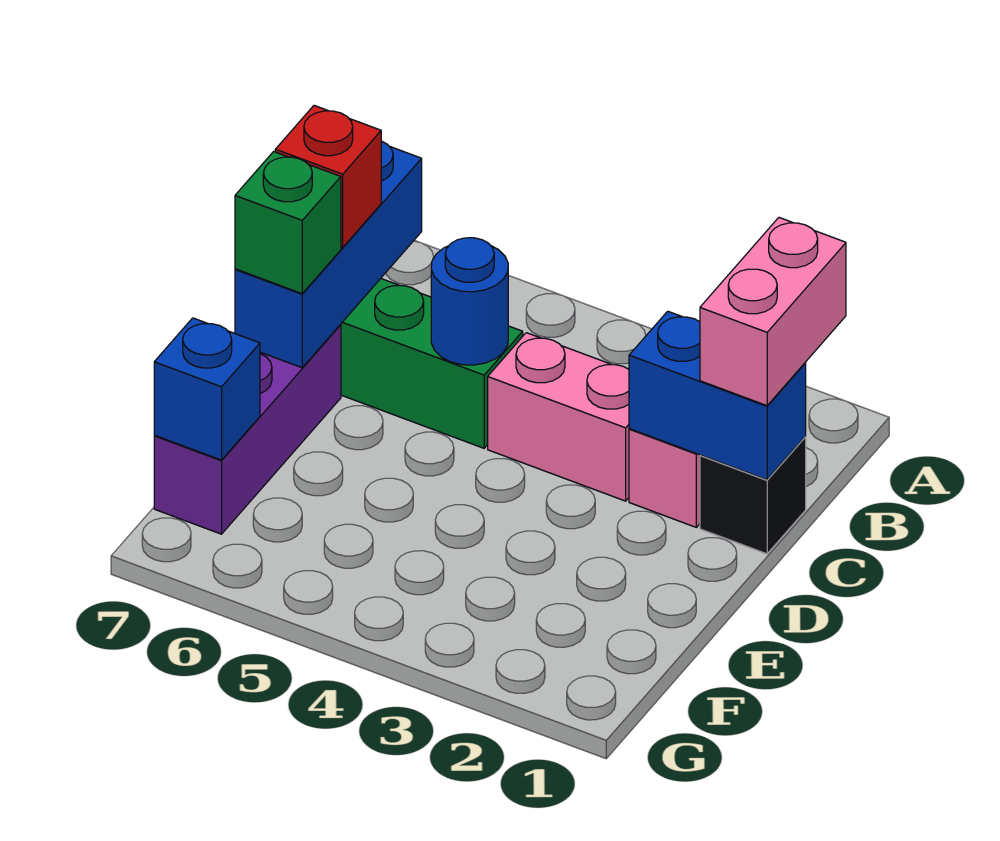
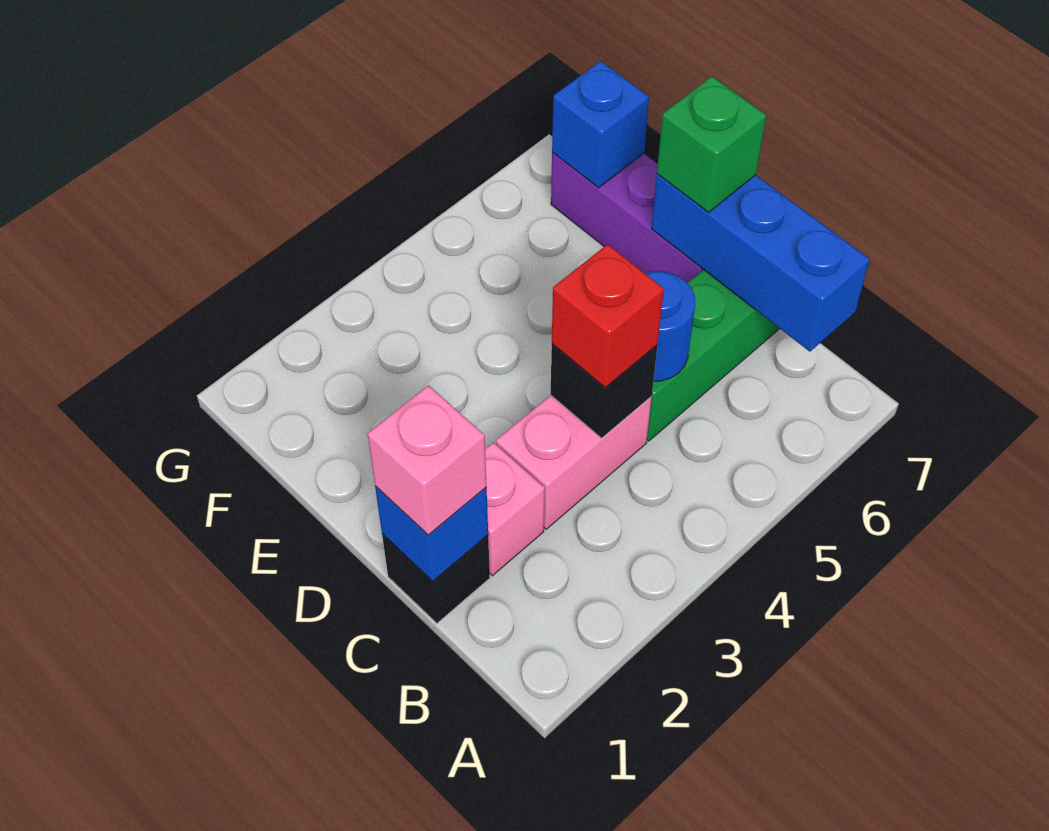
pink brick B1:C1 level 3 -> pink brick C1 level 3
blue brick C1:C2 level 2 -> blue brick C1 level 2
none -> black brick C4 level 2
red brick C7 level 3 -> red brick C4 level 3

